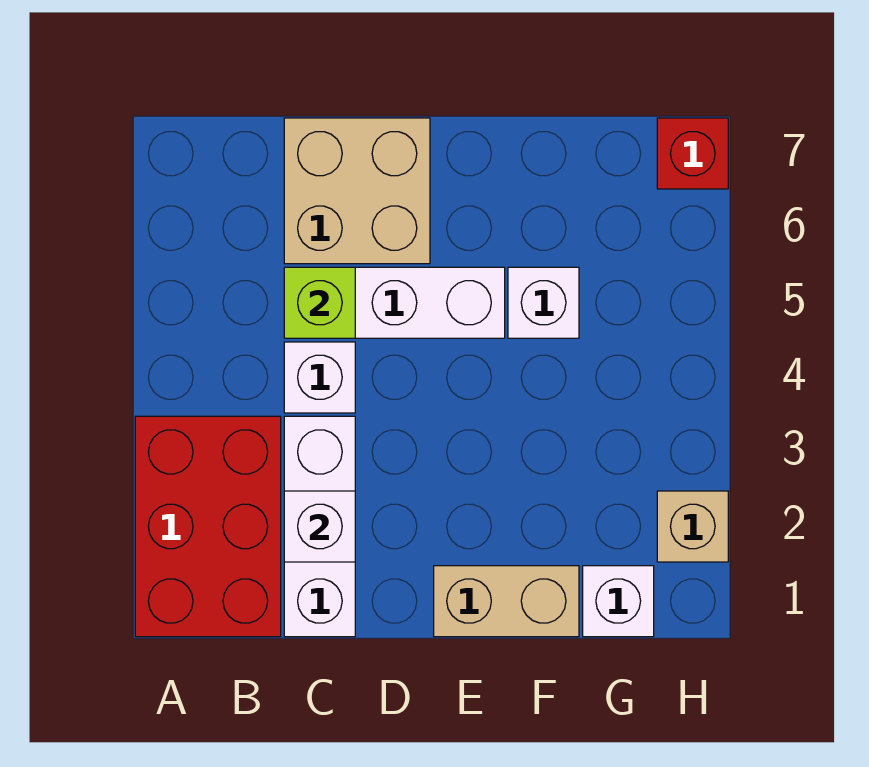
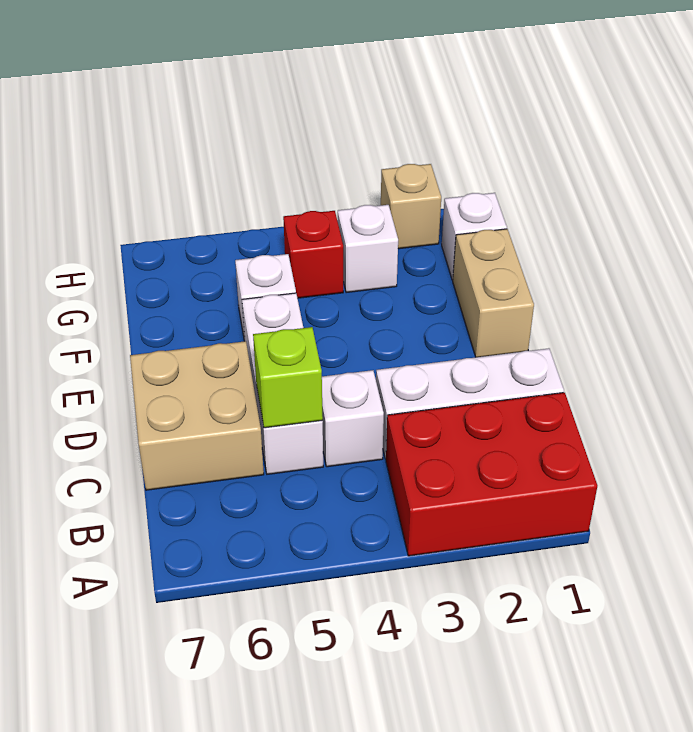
white brick C2 level 2 -> white brick G3 level 1
red brick H7 level 1 -> red brick G4 level 1

